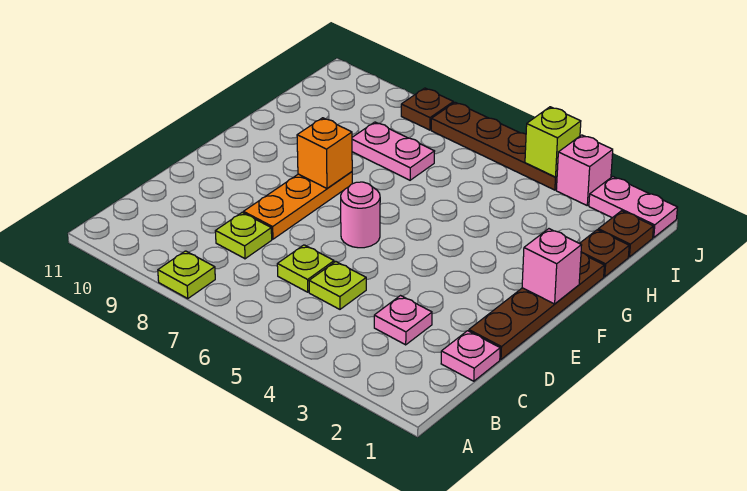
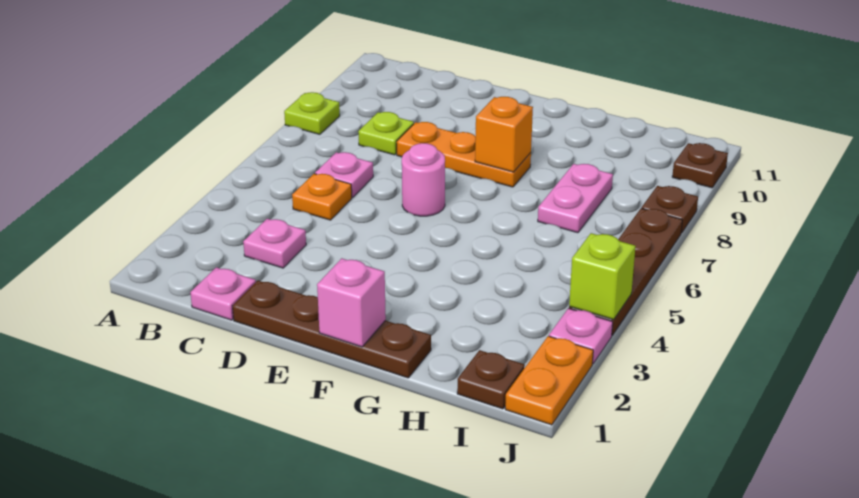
lime plate C5 level 1 -> orange plate C5 level 1
lime plate C6 level 1 -> pink plate C6 level 1
brown plate H1 level 1 -> brown plate J10 level 1
pink plate J1:J2 level 1 -> orange plate J1:J2 level 1
pink brick J3 level 1 -> pink plate J3 level 1

